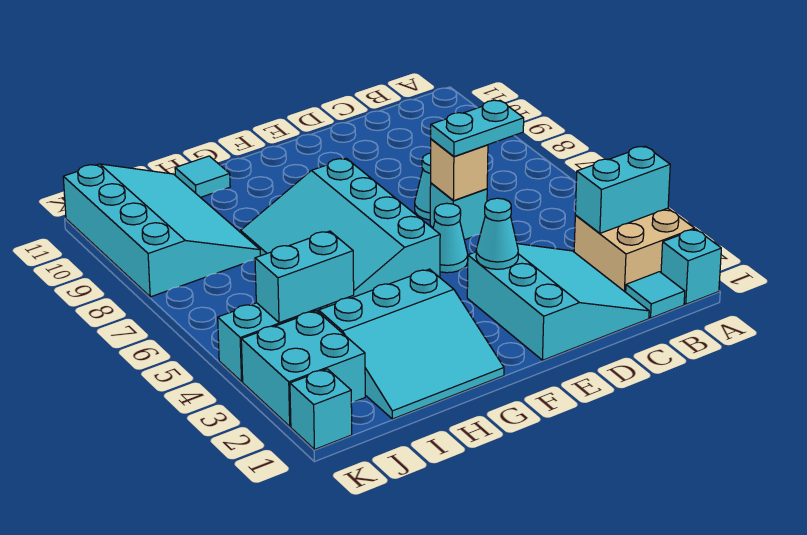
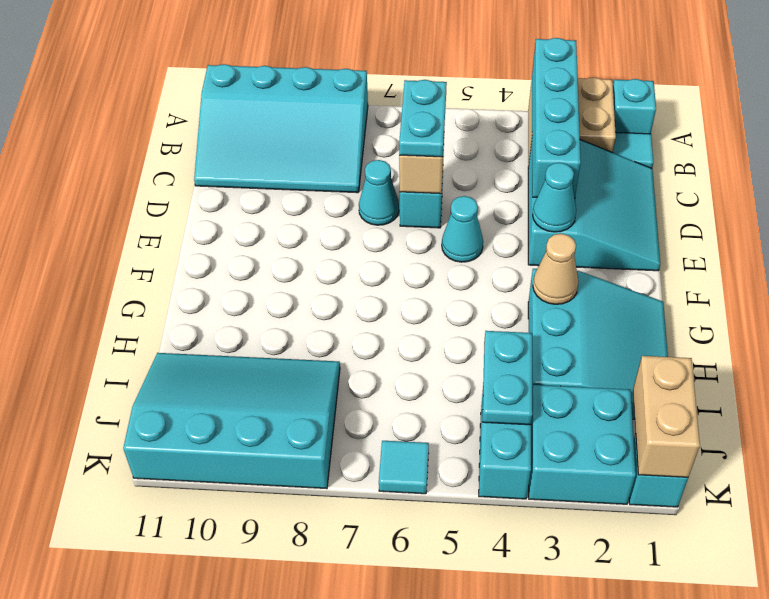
cyan brick A3:B3 level 2 -> cyan brick A3:D3 level 2
cyan slope C1:E3 level 1 top E -> cyan slope C1:E3 level 1 top 3
cyan slope F5:H8 level 1 top F -> cyan slope A8:C11 level 1 top A
none -> tan cone G3 level 2
cyan tile H11 level 1 -> cyan tile K6 level 1
cyan brick I4:J4 level 2 -> cyan plate I4:J4 level 2
none -> tan brick J1:K1 level 2

